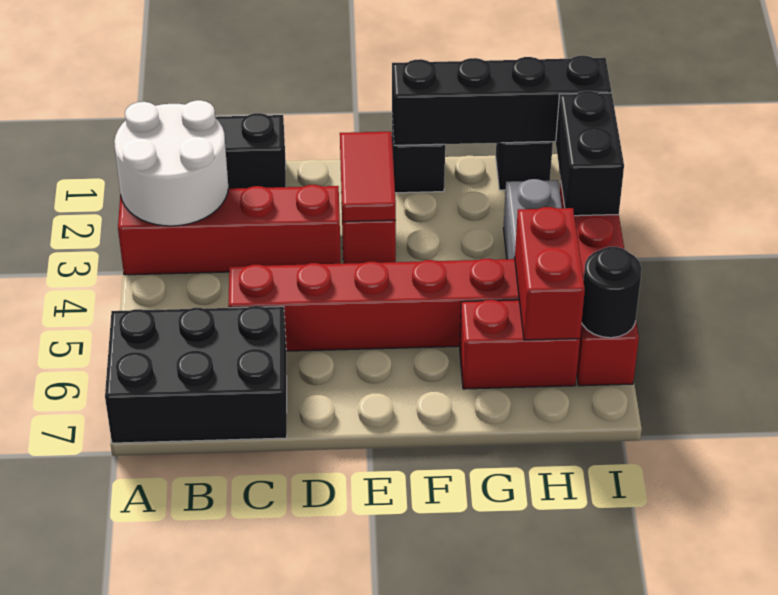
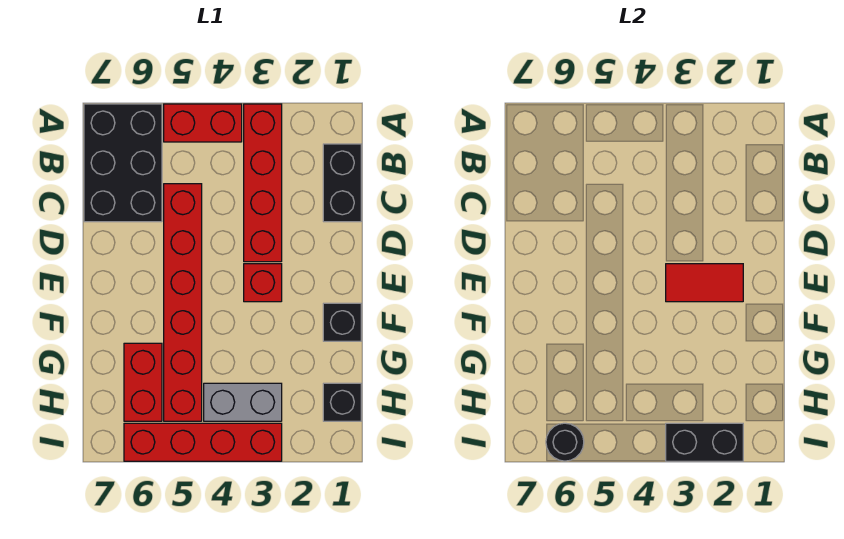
white round brick A2:B3 level 2 -> none
black brick F1:I1 level 2 -> none
red brick H5:H6 level 2 -> red brick A4:A5 level 1

